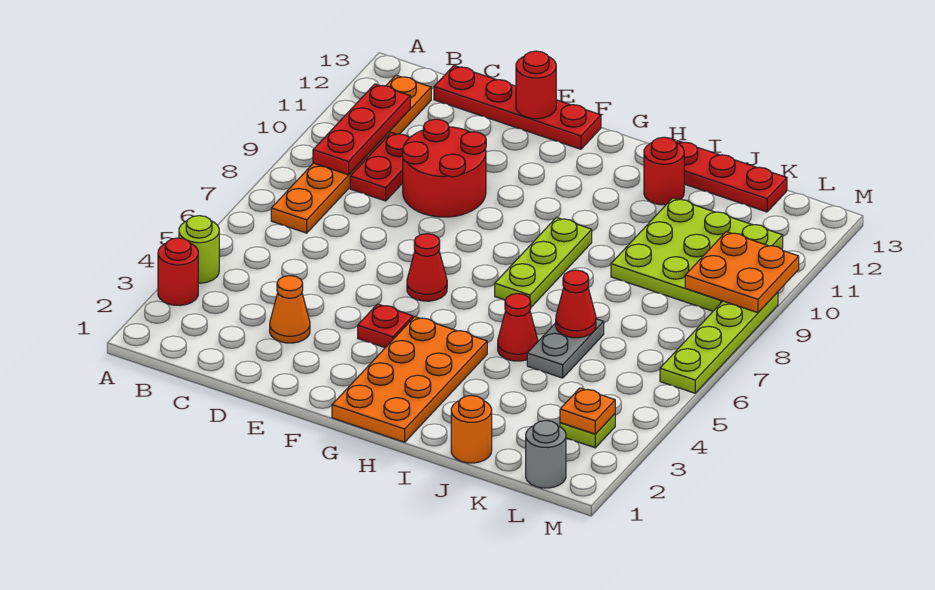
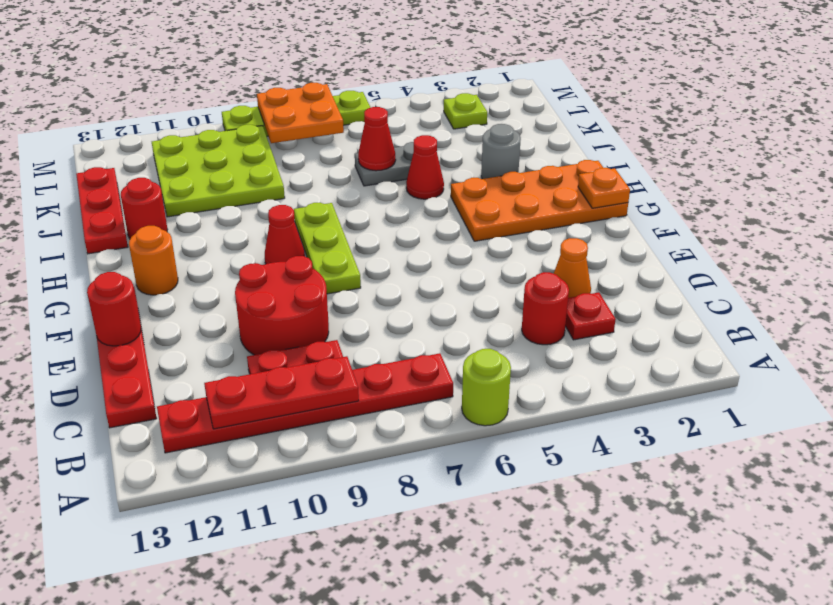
red round brick A3 level 1 -> red round brick C4 level 1
lime round brick A4 level 1 -> lime round brick A6 level 1
orange plate B7:B12 level 1 -> red plate B7:B12 level 1
red plate F4 level 1 -> red plate C3 level 1
red cone F6 level 1 -> red cone G9 level 1
lime plate H7:H9 level 1 -> lime plate F8:H8 level 1
orange round brick J1 level 1 -> orange round brick G12 level 1
grey round brick L1 level 1 -> grey round brick I3 level 1
orange plate L3 level 2 -> orange plate G1 level 2
orange plate L9:M10 level 2 -> orange plate L7:M8 level 2

